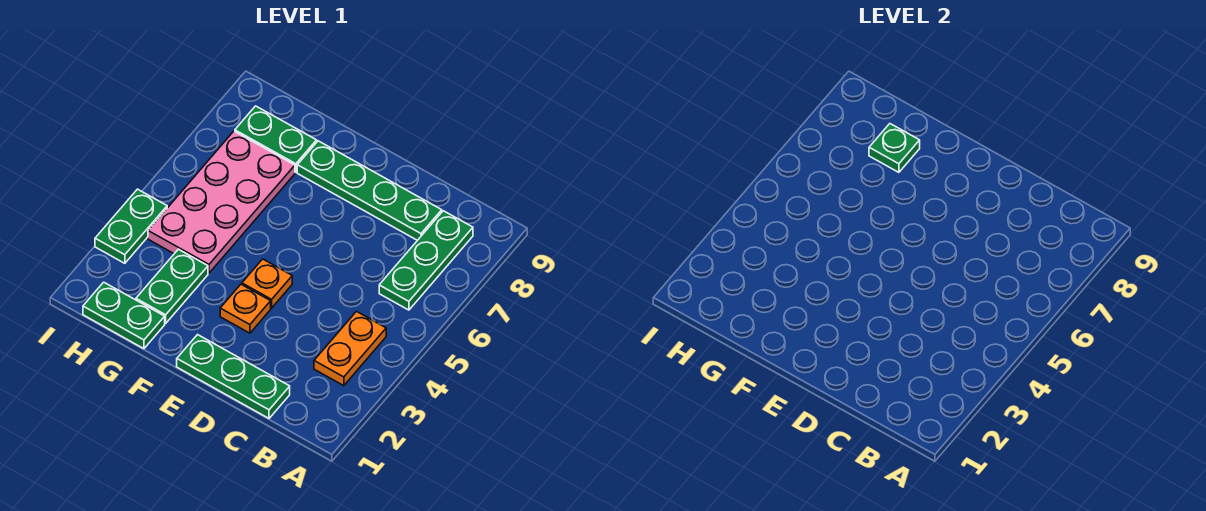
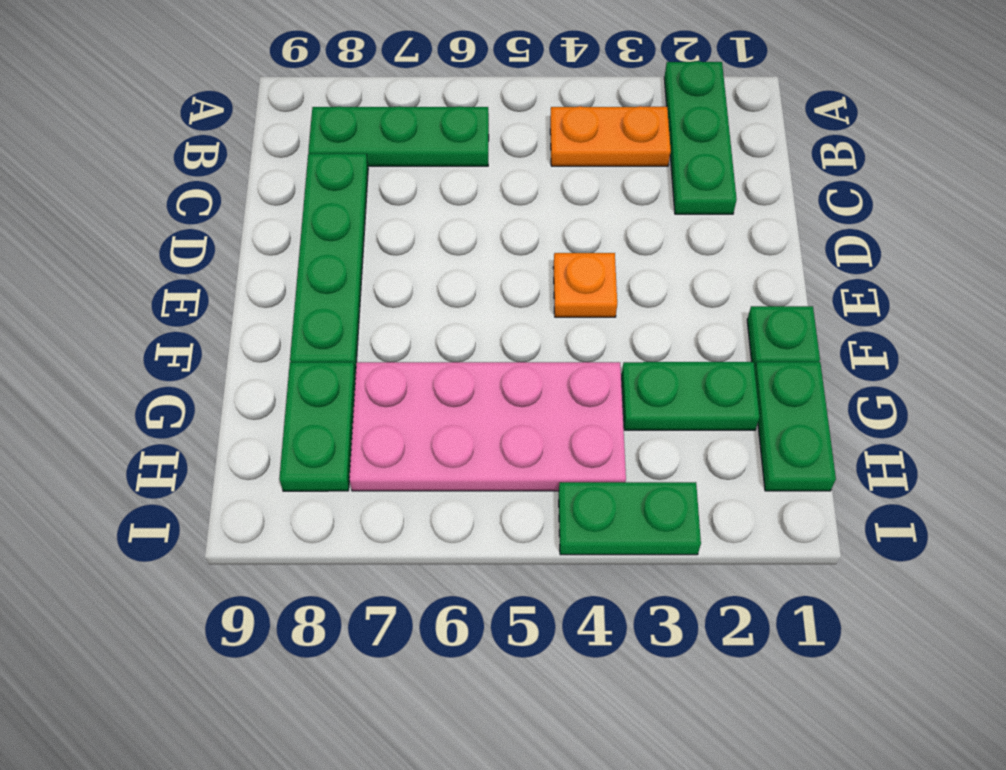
green plate C1:E1 level 1 -> green plate A2:C2 level 1
orange plate E3 level 1 -> none
green plate G8 level 2 -> green plate F1 level 1

